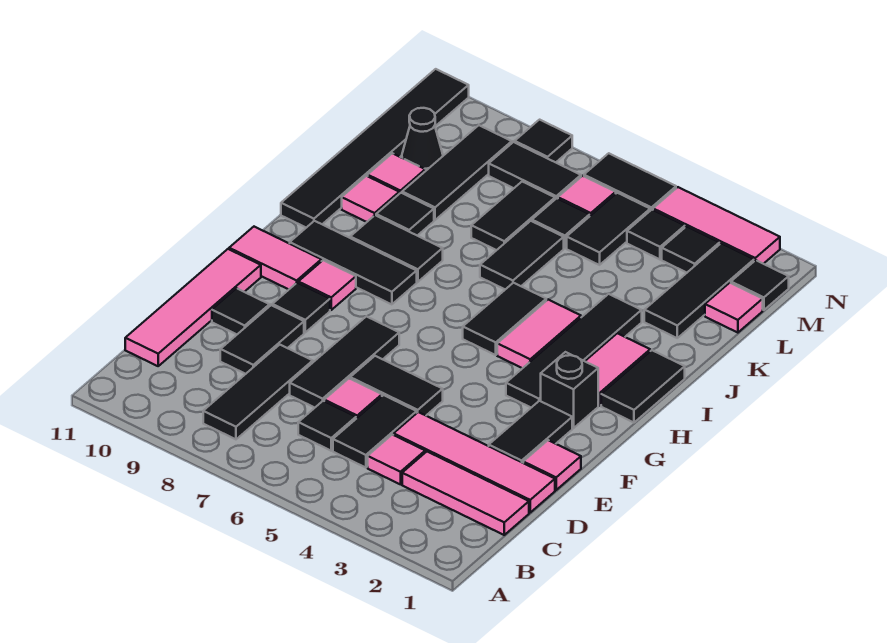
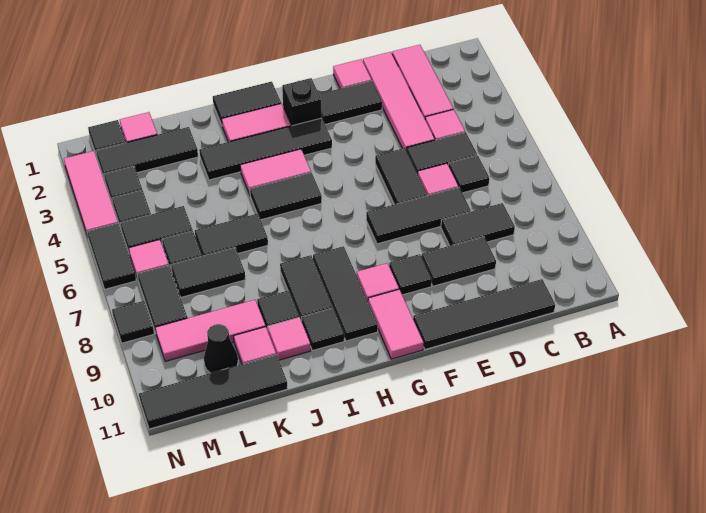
black tile B8:D8 level 1 -> black tile C8:D8 level 1
pink tile C11:F11 level 1 -> black tile C11:F11 level 1
black tile E10 level 1 -> black tile I10 level 1
black tile I11:N11 level 1 -> black tile K11:N11 level 1
black tile K9:M9 level 1 -> pink tile K9:M9 level 1

